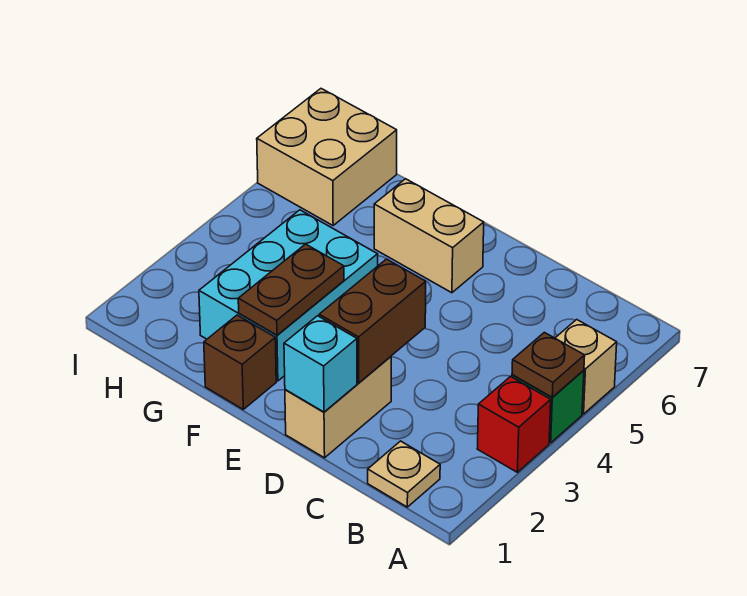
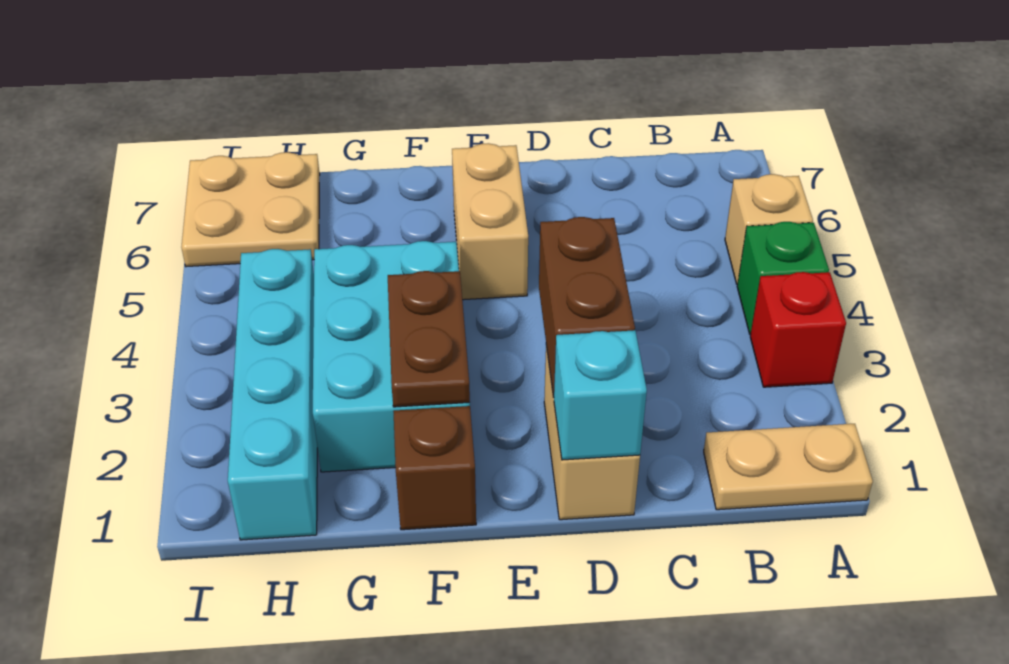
brown plate A4 level 2 -> none
tan plate B1 level 1 -> tan plate A1:B1 level 1
tan brick E6:F6 level 1 -> tan brick E5:E6 level 1
none -> cyan brick H1:H4 level 1
tan brick H6:I7 level 1 -> tan plate H6:I7 level 1

